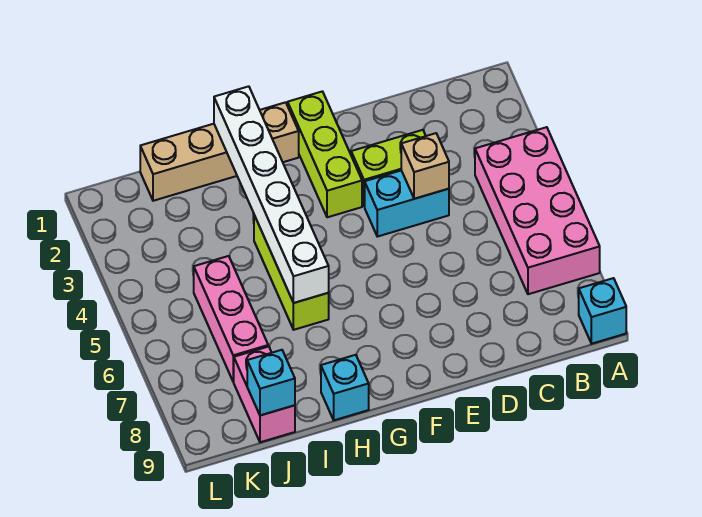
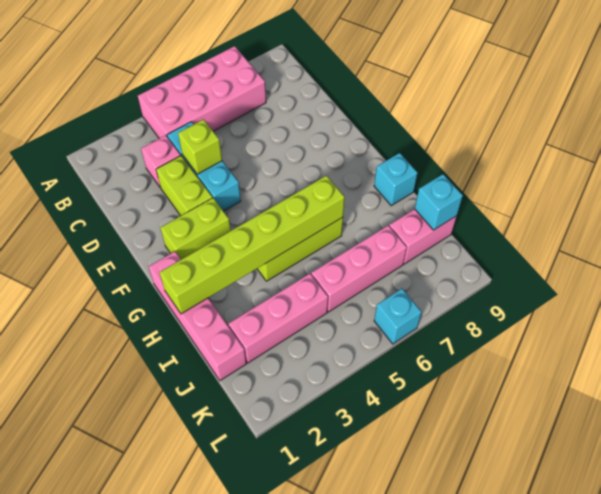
cyan brick A9 level 1 -> cyan brick L6 level 1
none -> pink brick C3 level 1
cyan brick D4:E4 level 1 -> cyan brick C4:E4 level 1
tan brick D4 level 2 -> lime brick D4 level 2
lime brick F1:F3 level 1 -> lime brick F2:F3 level 1
tan brick G1:J1 level 1 -> pink brick G1:J1 level 1
white brick H1:H6 level 2 -> lime brick H1:H6 level 2
none -> pink brick J2:J4 level 1

